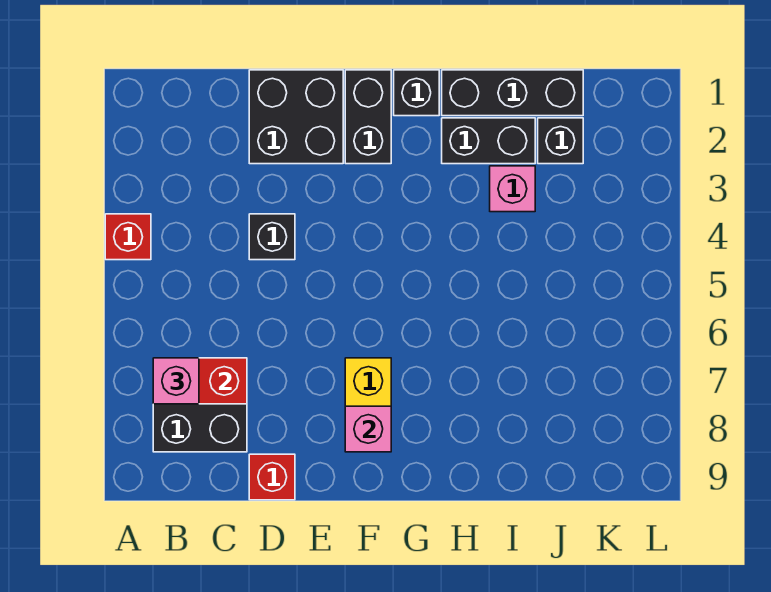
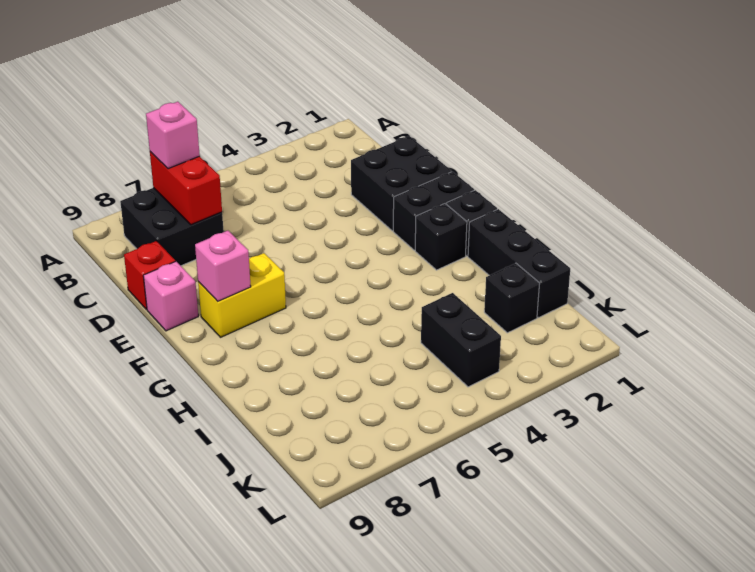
red brick A4 level 1 -> none
black brick D4 level 1 -> black brick G2 level 1
black brick H2:I2 level 1 -> black brick J4:K4 level 1
pink brick I3 level 1 -> pink brick E9 level 1

